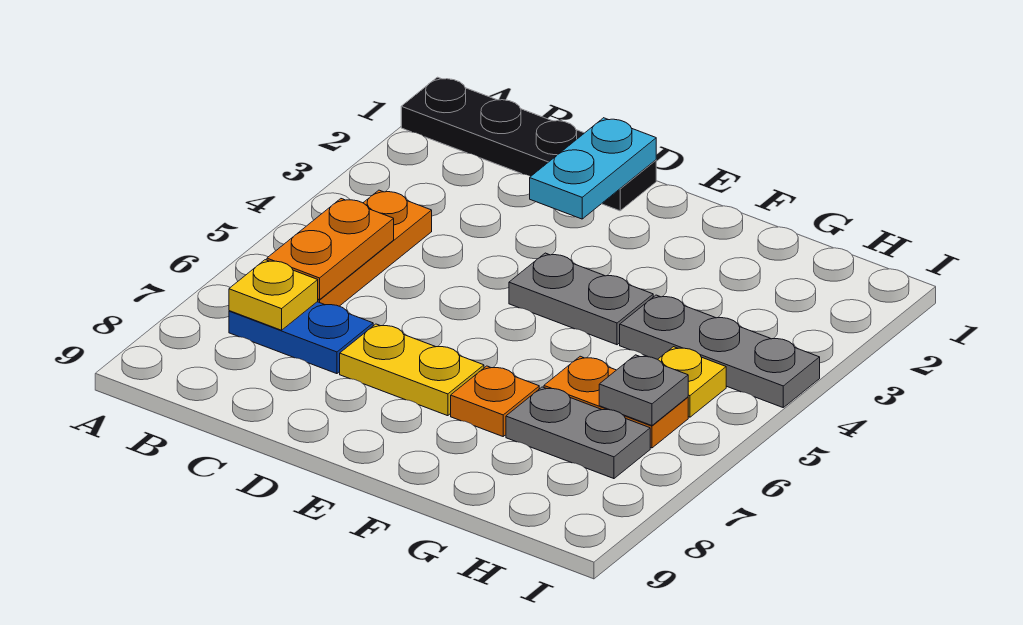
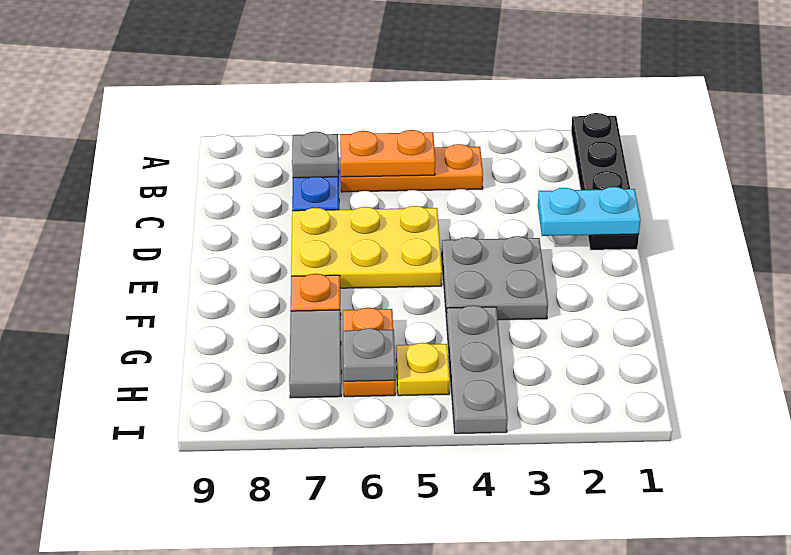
yellow plate B7 level 2 -> grey plate B7 level 2
yellow plate D7:E7 level 1 -> yellow plate D5:E7 level 1
grey plate E4:F4 level 1 -> grey plate E3:F4 level 1
grey plate G7:H7 level 1 -> grey tile G7:H7 level 1

